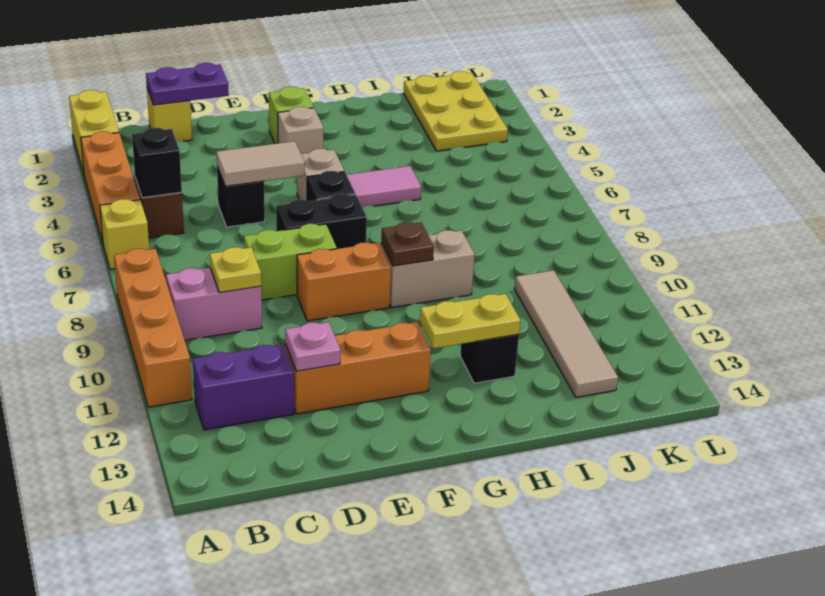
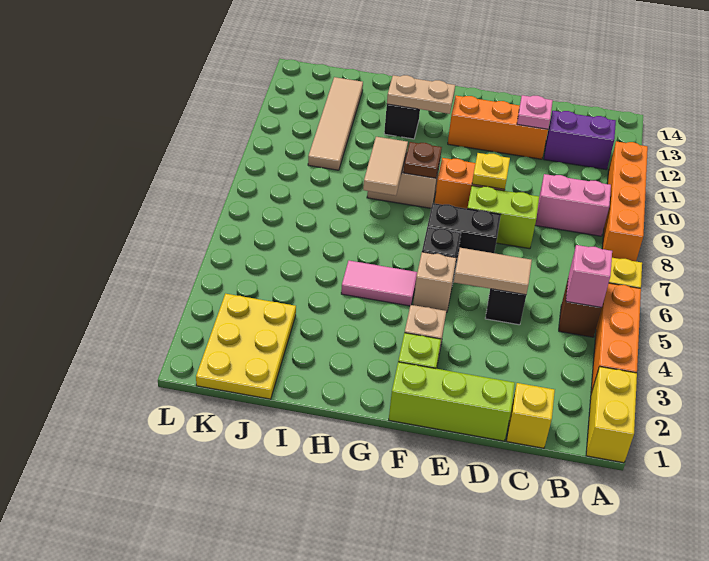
black brick B5 level 2 -> pink brick B5 level 2
purple plate C1:D1 level 2 -> none
yellow plate C9 level 2 -> yellow plate E9 level 2
none -> lime brick D1:F1 level 1
yellow plate G12:H12 level 2 -> tan plate G12:H12 level 2
none -> tan tile H8:H9 level 2

